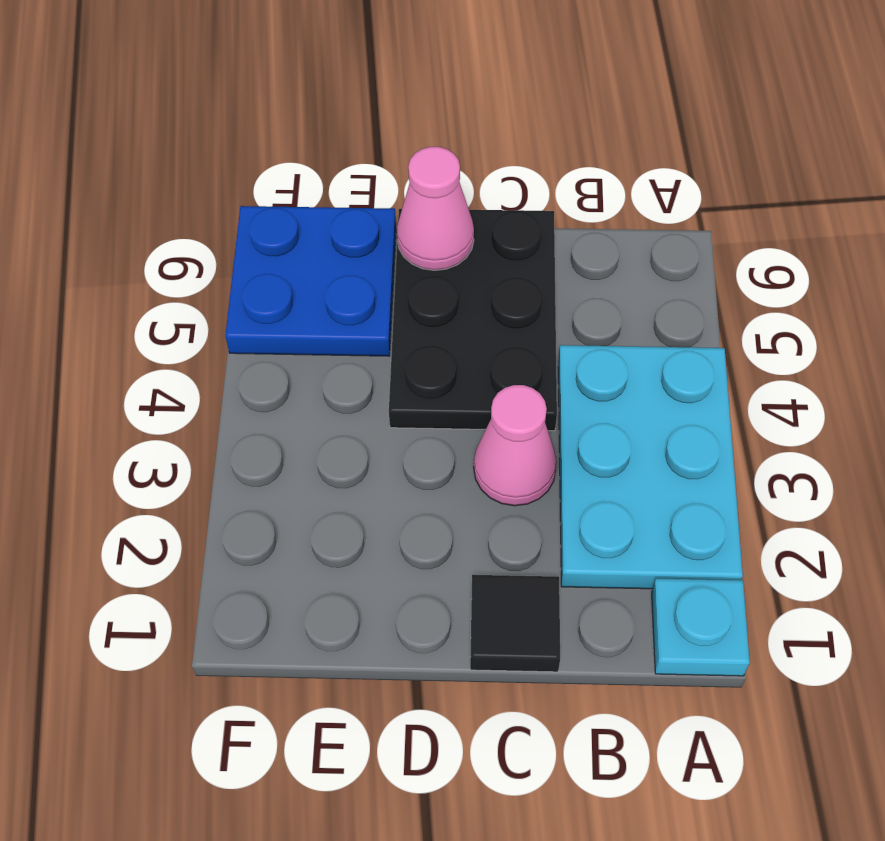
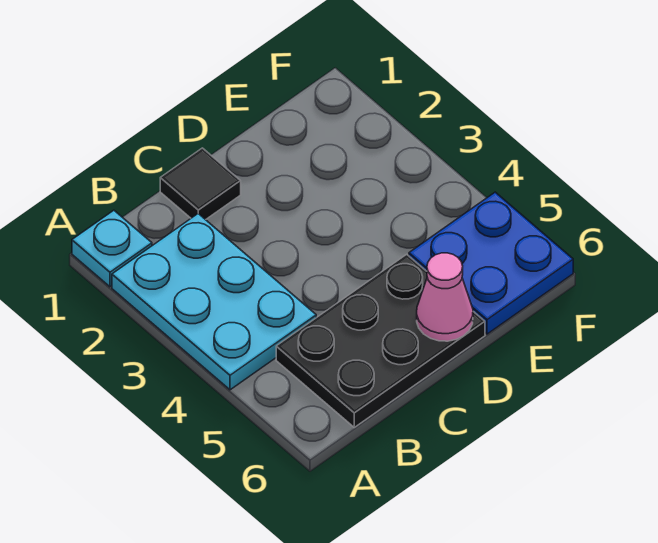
pink cone C3 level 1 -> none
black plate C4:D6 level 1 -> black plate B5:D6 level 1

